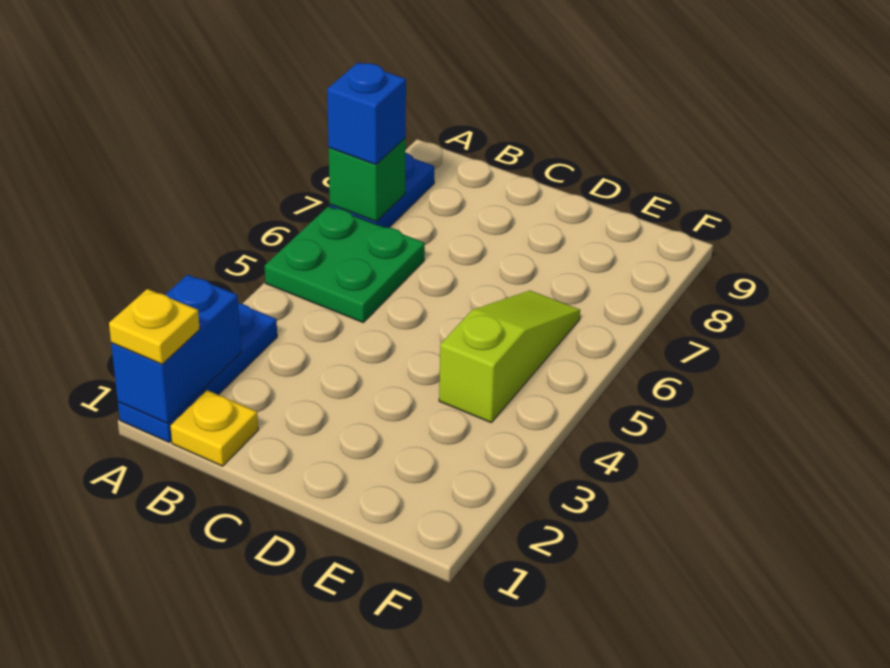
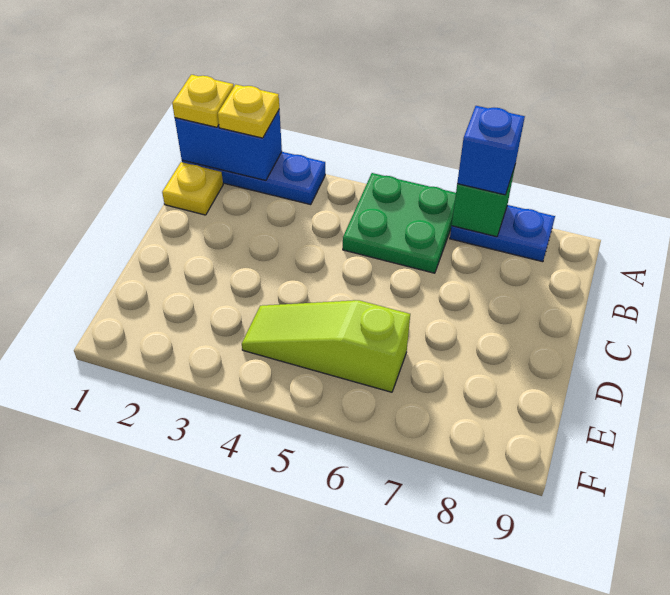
none -> yellow plate A2 level 3
lime slope E4:E6 level 1 top 4 -> lime slope E4:E6 level 1 top 6

